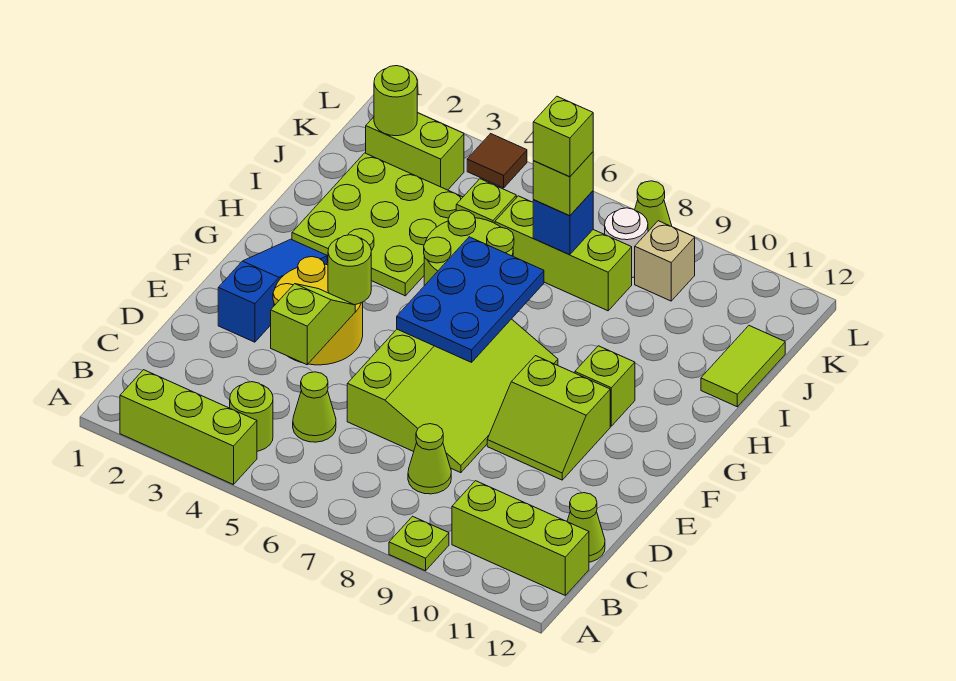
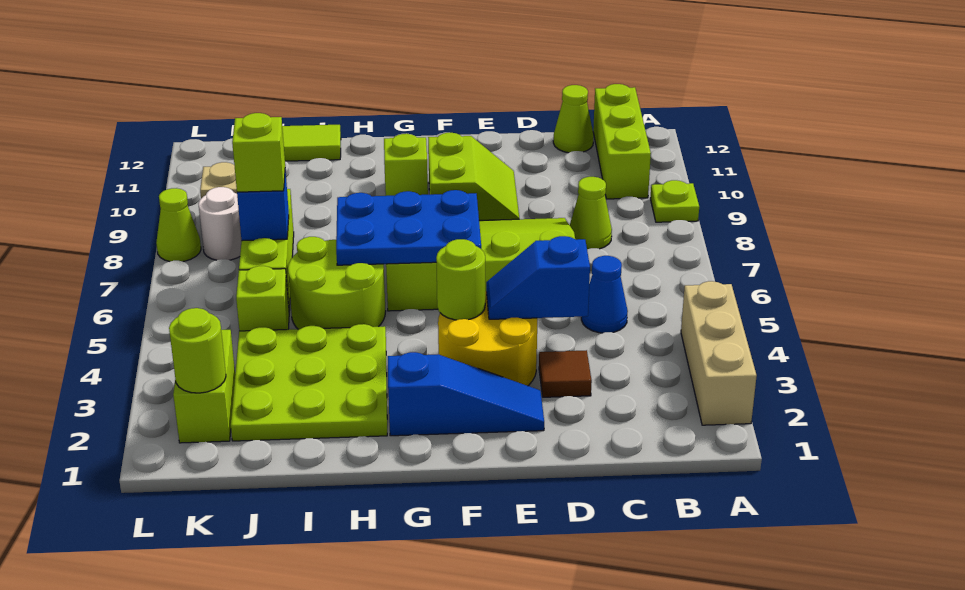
lime brick A2:A4 level 1 -> tan brick A2:A4 level 1
lime round brick B4 level 1 -> none
lime cone C5 level 1 -> blue cone C5 level 1
lime slope D4:E4 level 2 top D -> blue slope D4:E4 level 2 top D
blue slope E2:G2 level 1 top E -> blue slope E2:G2 level 1 top G
lime brick J7 level 4 -> none
brown tile L4 level 1 -> brown tile D3 level 1

